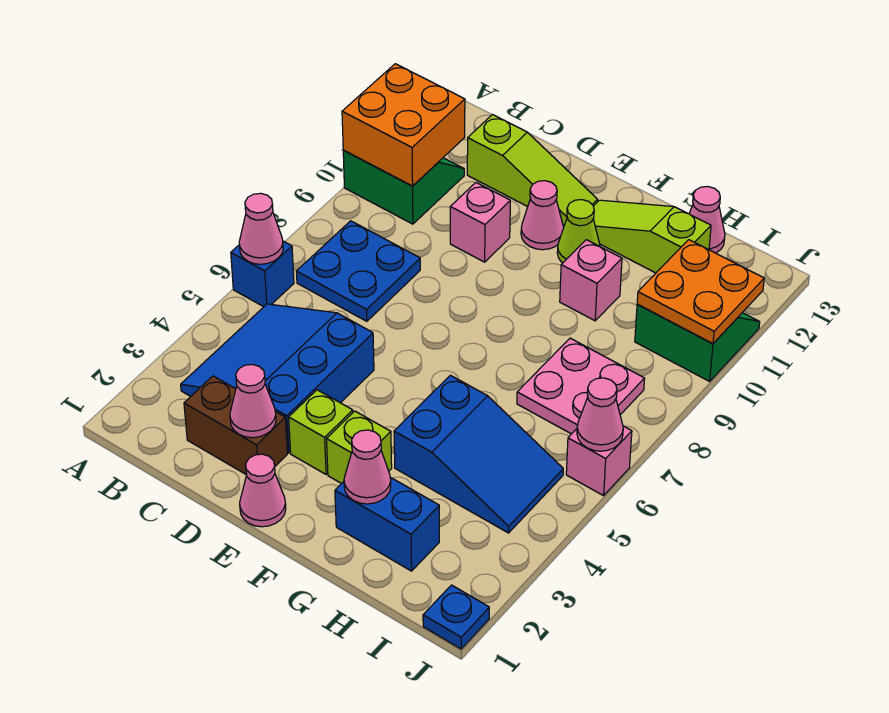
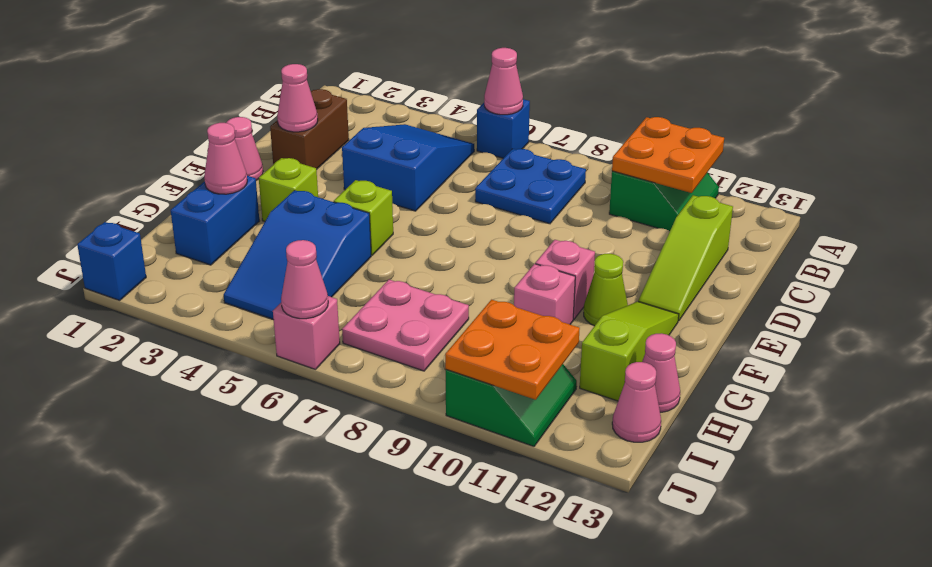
orange brick A10:B11 level 2 -> orange plate A10:B11 level 2
blue slope B3:D5 level 1 top D -> blue slope B4:D5 level 1 top D
pink brick D10 level 1 -> pink brick F10 level 1
lime brick E3 level 1 -> lime brick F5 level 1
pink cone E11 level 1 -> pink cone I13 level 1
blue plate J1 level 1 -> blue brick J1 level 1

